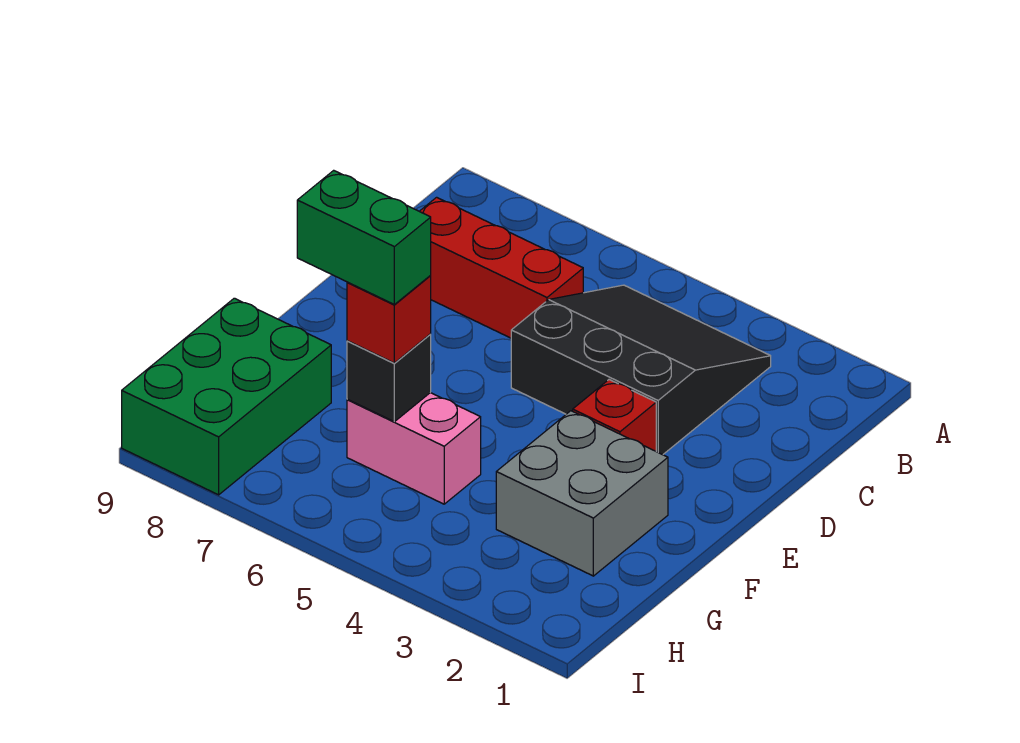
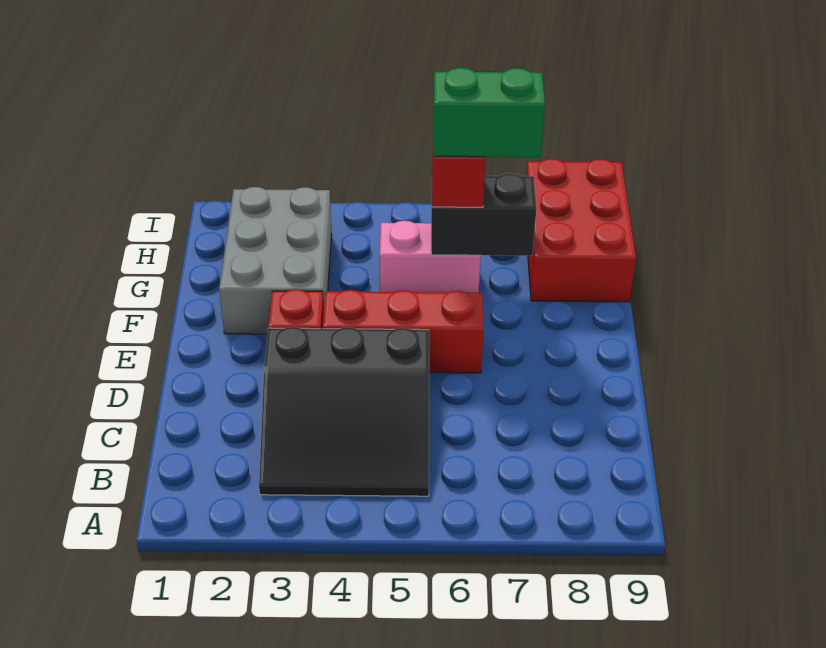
red brick C6:C8 level 1 -> red brick E4:E6 level 1
grey brick F2:G3 level 1 -> grey brick F2:H3 level 1
black brick G6 level 2 -> black brick G6:G7 level 2
green brick G8:I9 level 1 -> red brick G8:I9 level 1

